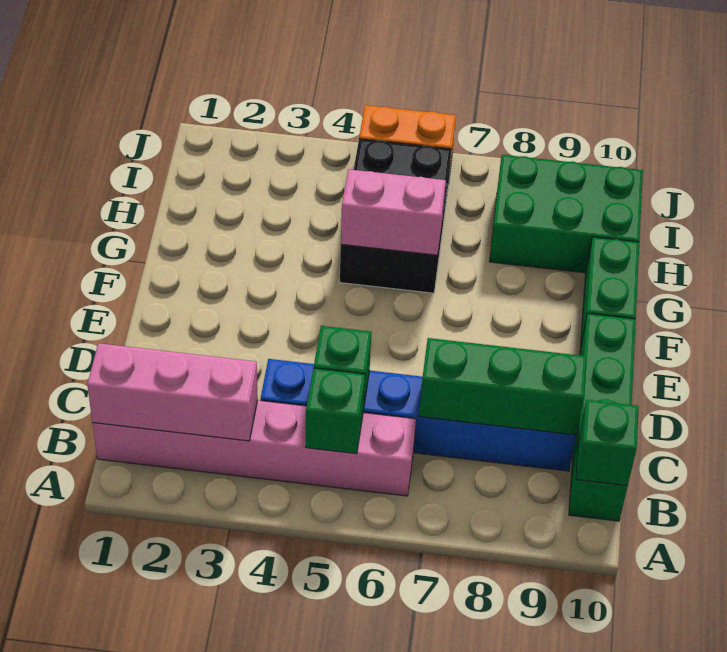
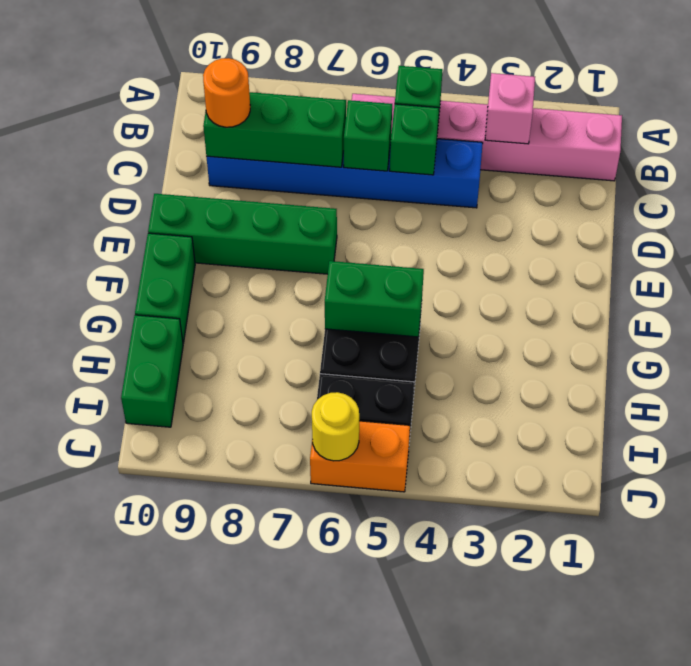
pink brick B1:B3 level 2 -> pink brick B3 level 2
green brick B10:E10 level 1 -> green brick E7:E10 level 1
green brick B10 level 2 -> green brick C6 level 2
none -> orange round brick C9 level 3
pink brick G5:G6 level 2 -> green brick G5:G6 level 2
green brick H8:I10 level 1 -> green brick H10:I10 level 1
none -> yellow round brick J6 level 2

